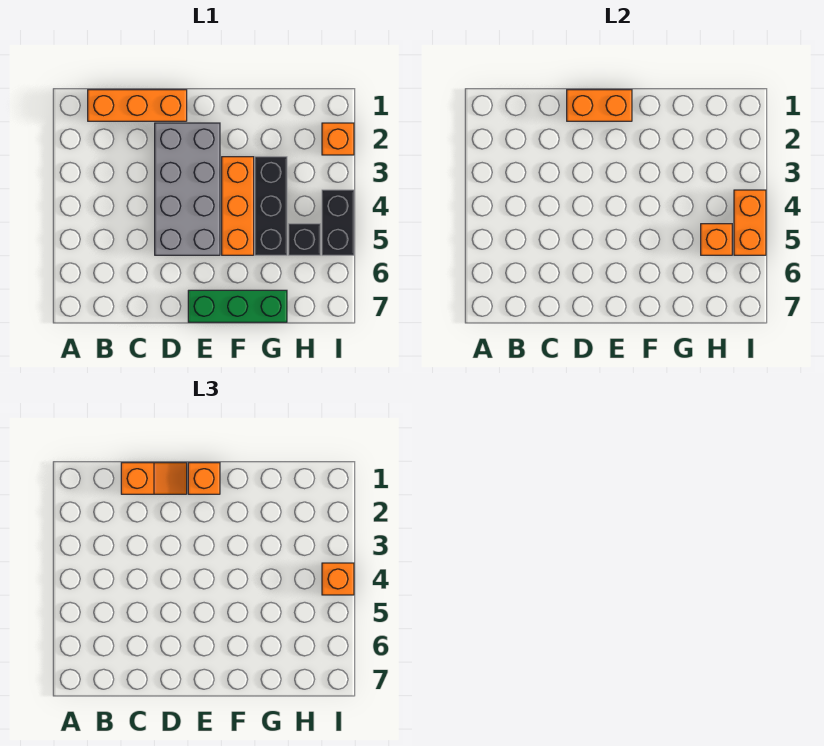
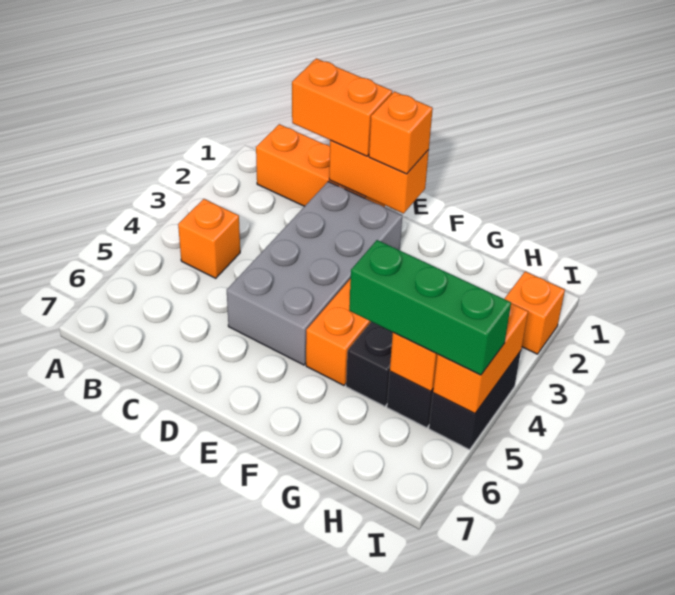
orange slope C1:D1 level 3 top C -> orange brick C1:D1 level 3
green brick E7:G7 level 1 -> green brick G5:I5 level 3
orange brick I4 level 3 -> orange brick B4 level 1

